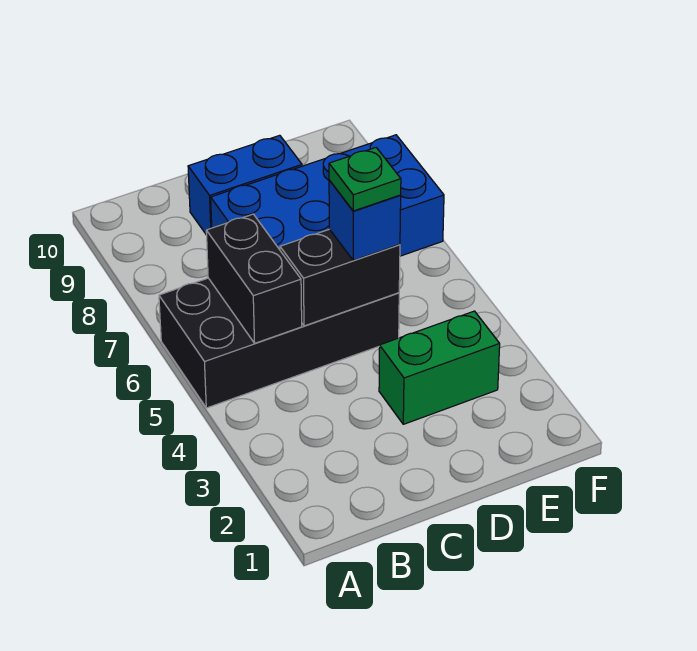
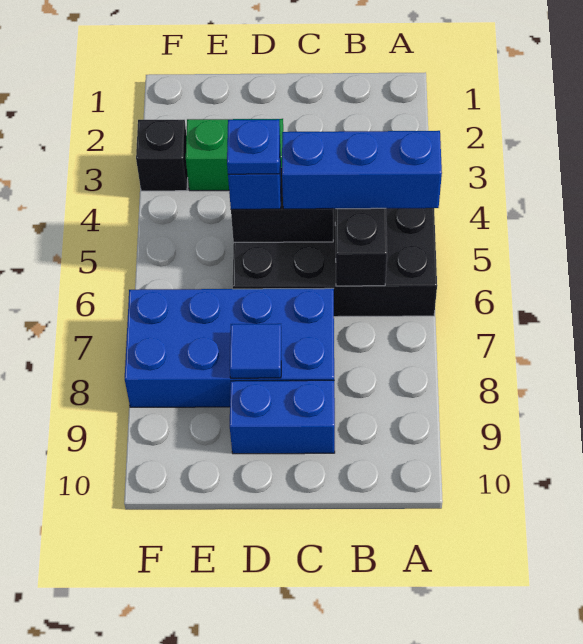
none -> blue brick A5:C5 level 3
green plate D5 level 4 -> blue plate D5 level 4
none -> blue tile D8 level 2
none -> black brick F3 level 1

